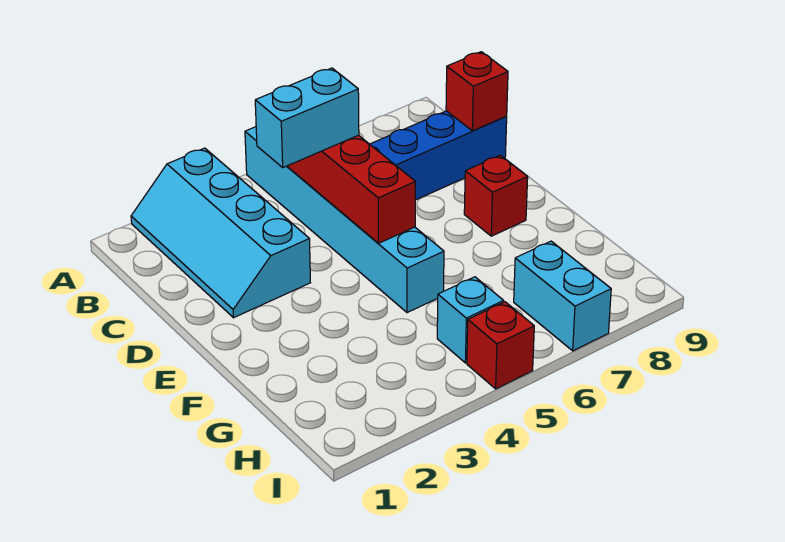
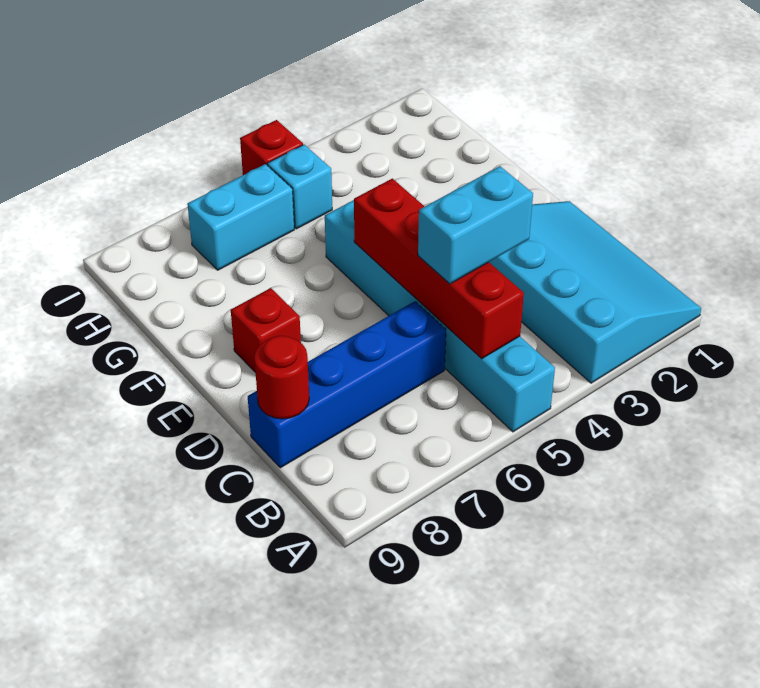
cyan slope A2:D3 level 1 top 3 -> cyan slope A1:D3 level 1 top 3
red brick C9 level 2 -> red round brick C9 level 2
cyan brick H7:I7 level 1 -> cyan brick H6:H7 level 1

